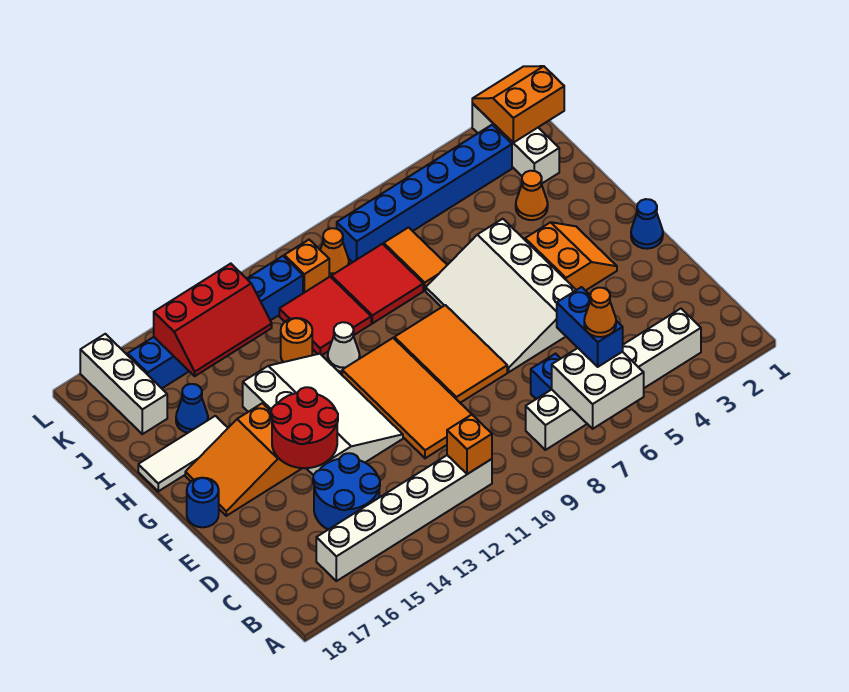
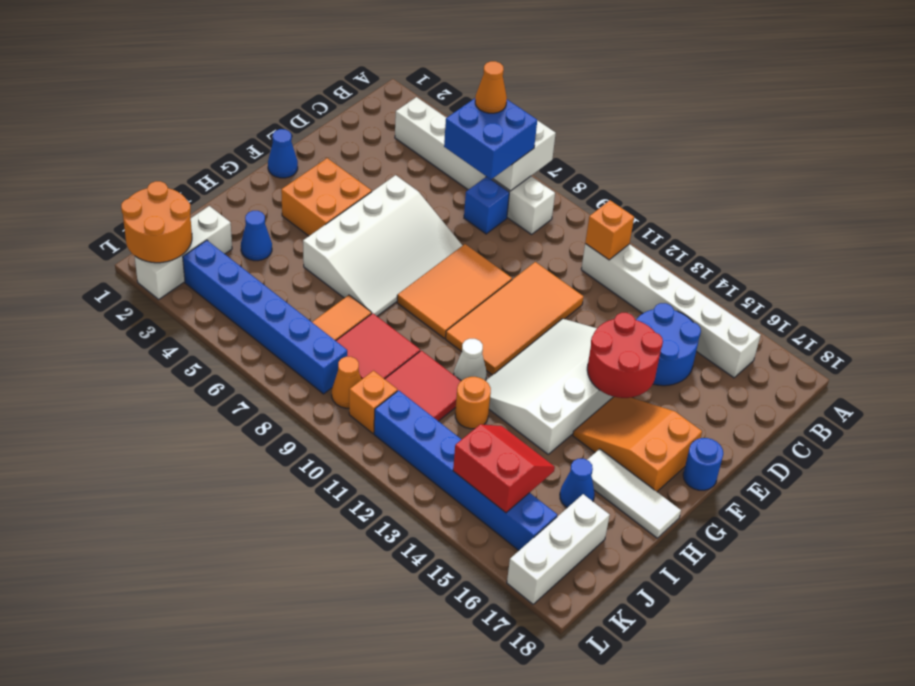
blue brick B6:C6 level 3 -> blue brick B6:C7 level 3
orange slope F3:G4 level 1 top 4 -> orange brick F3:G4 level 1
orange slope F15:G17 level 1 top 15 -> orange slope F15:G17 level 1 top 17
orange cone I3 level 1 -> blue cone I3 level 1
red slope J13:K15 level 2 top K -> red slope J14:K15 level 2 top K
orange slope K1:L2 level 2 top K -> orange round brick K1:L2 level 2

